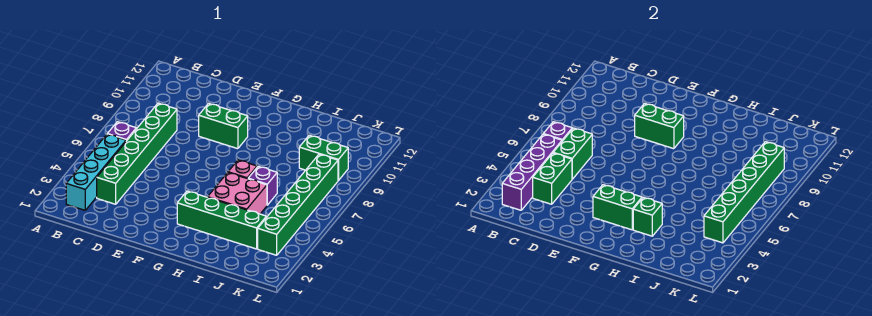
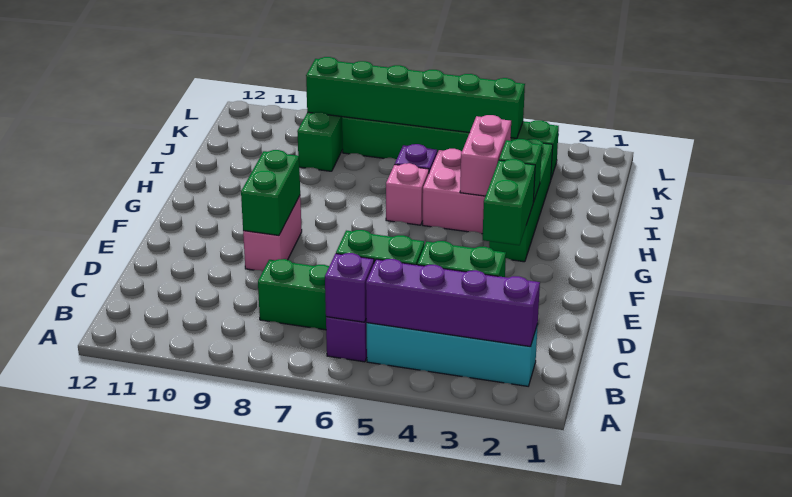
green brick E9:F9 level 1 -> pink brick E9:F9 level 1
none -> pink brick H4:I4 level 2

